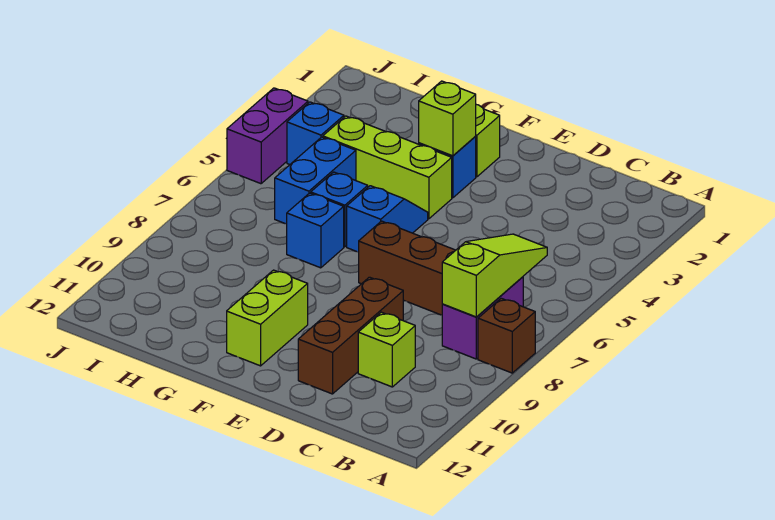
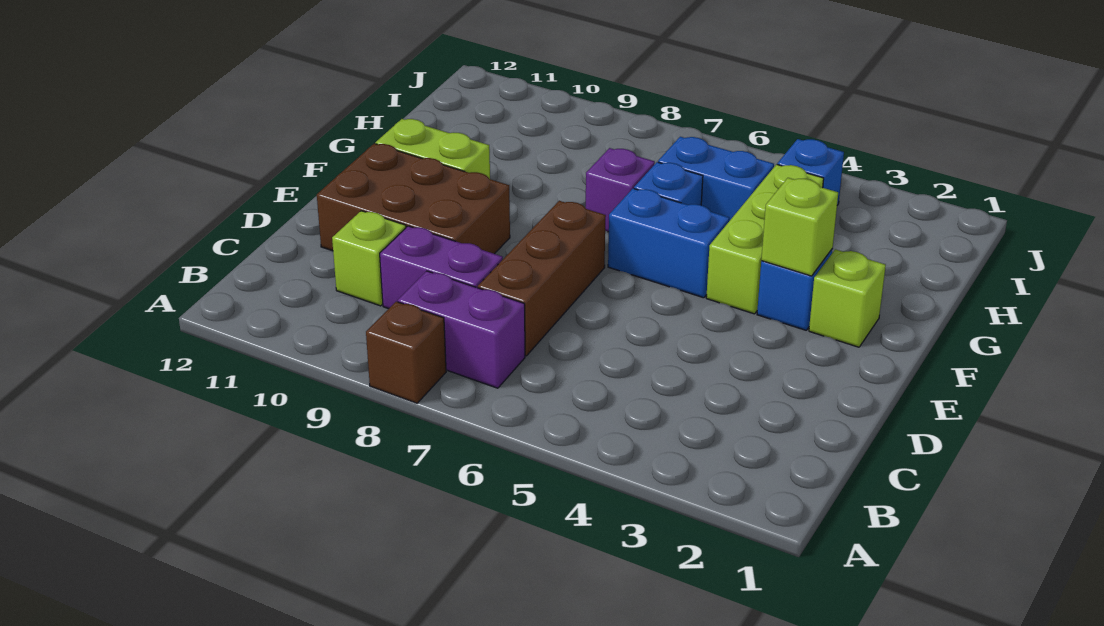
lime slope B6:B8 level 2 top 8 -> none
brown brick D9:D11 level 1 -> brown brick D9:E11 level 1
blue slope F5:F6 level 1 top 6 -> blue brick F5:F6 level 1
blue brick G7 level 1 -> purple brick G7 level 1
purple brick J4:J5 level 1 -> purple brick C8:C9 level 1

